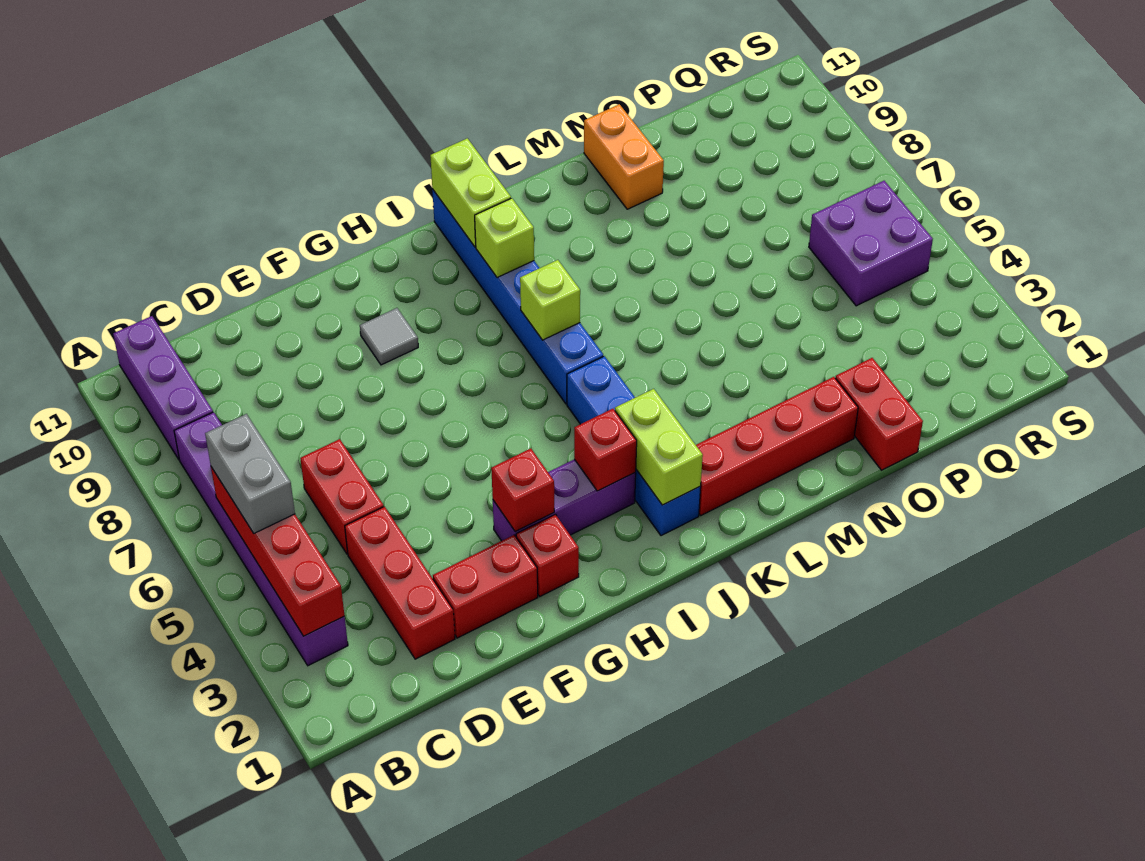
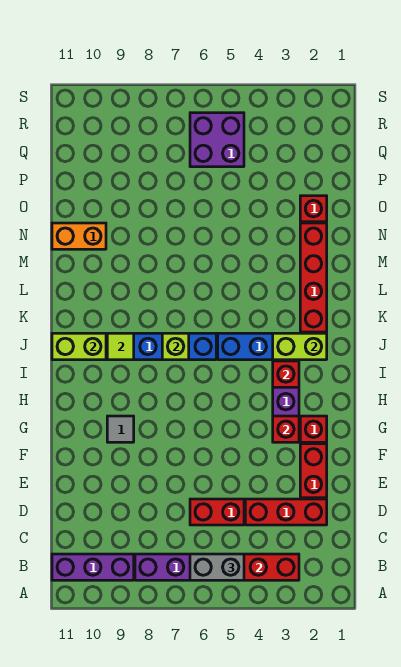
lime brick J9 level 2 -> lime tile J9 level 2
red brick O1:O2 level 1 -> red brick O2 level 1

